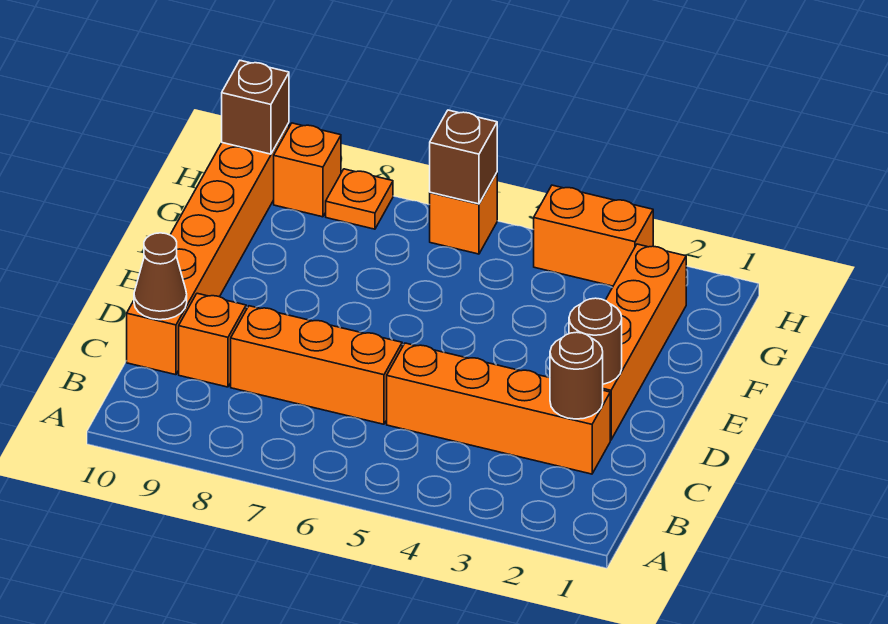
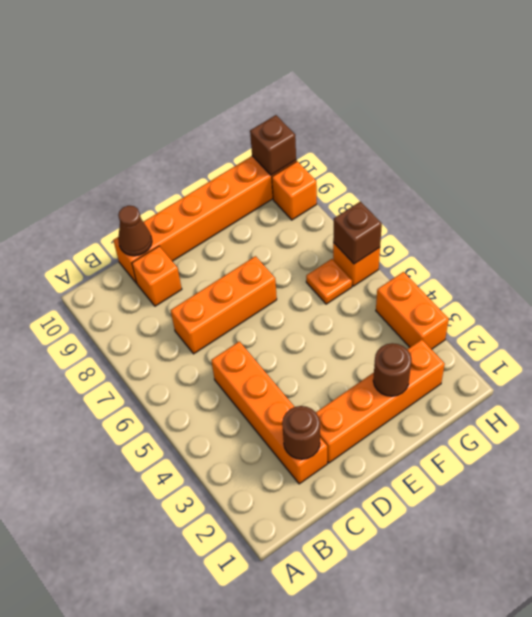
orange brick C6:C8 level 1 -> orange brick C7:E7 level 1
brown round brick D2 level 2 -> brown round brick F2 level 2
orange plate H8 level 1 -> orange plate G6 level 1

